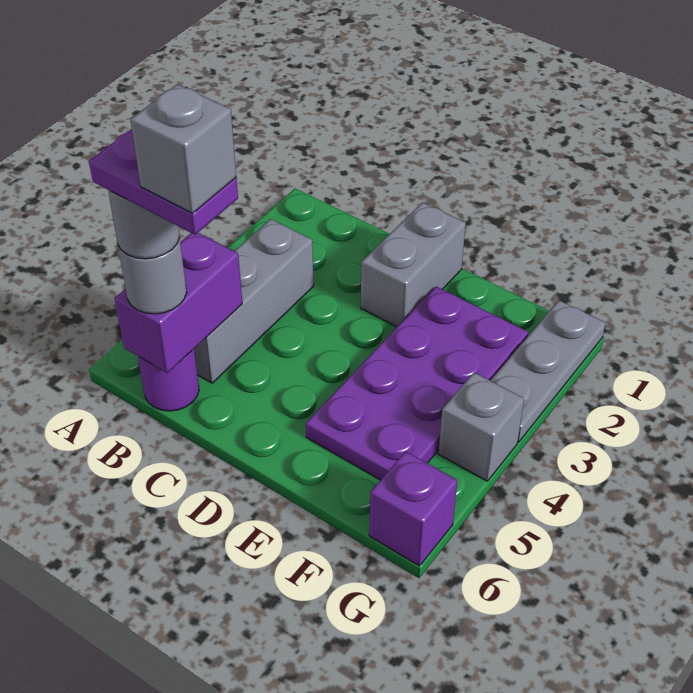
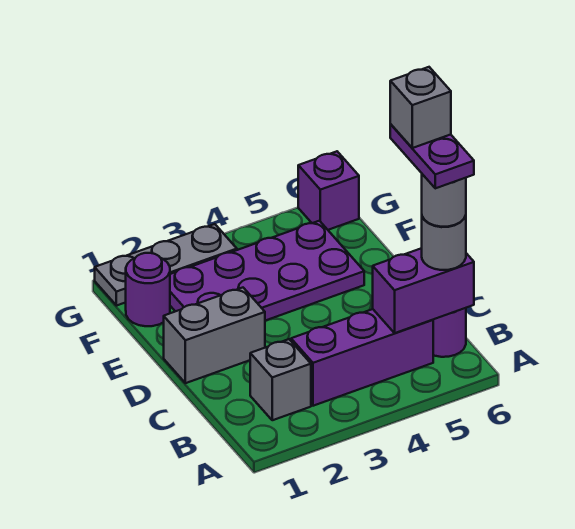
grey brick B3:B5 level 1 -> purple brick B3:B5 level 1
none -> purple round brick F1 level 1
grey brick G4 level 1 -> grey brick B2 level 1

